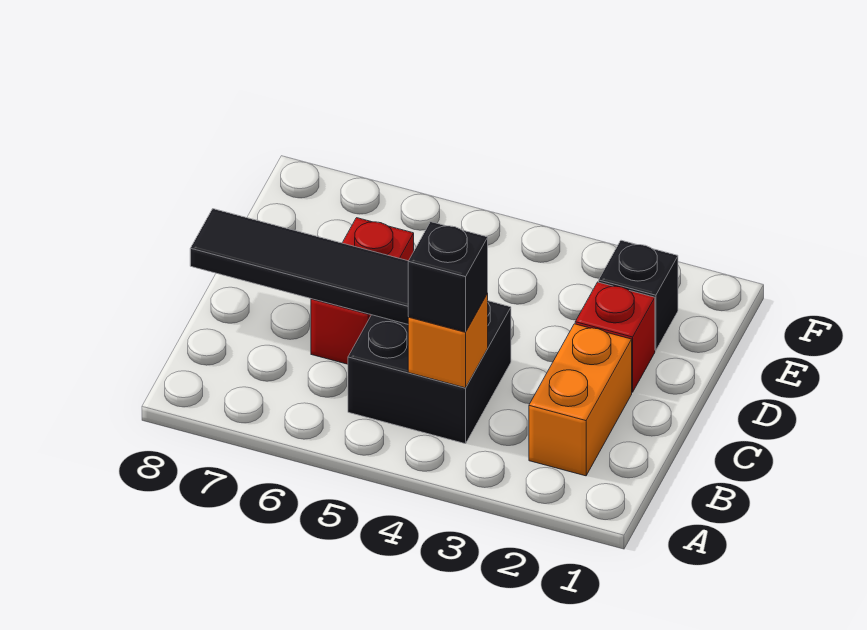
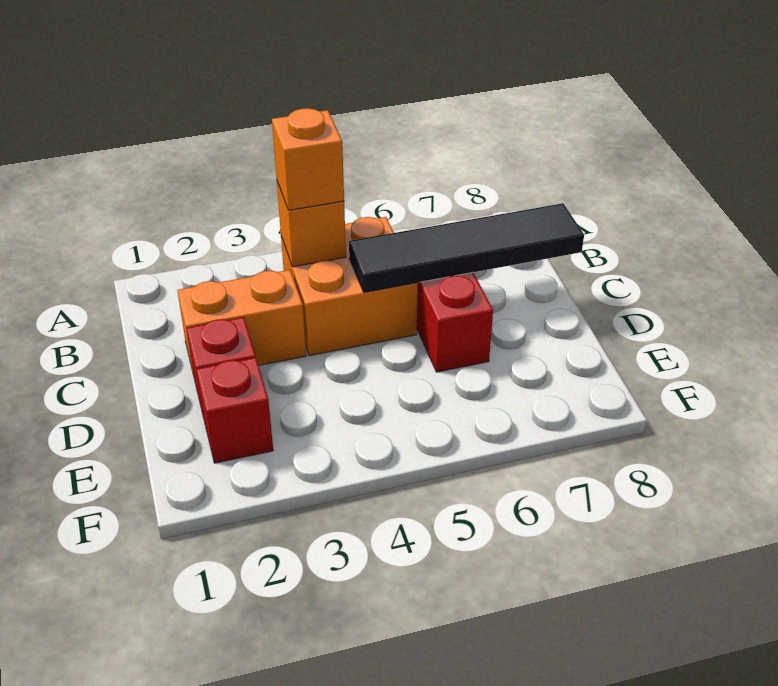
orange brick B2:C2 level 1 -> orange brick C2:C3 level 1
black brick B4:C5 level 1 -> orange brick B4:C5 level 1
black brick B4 level 3 -> orange brick B4 level 3
black brick E2 level 1 -> red brick E2 level 1

